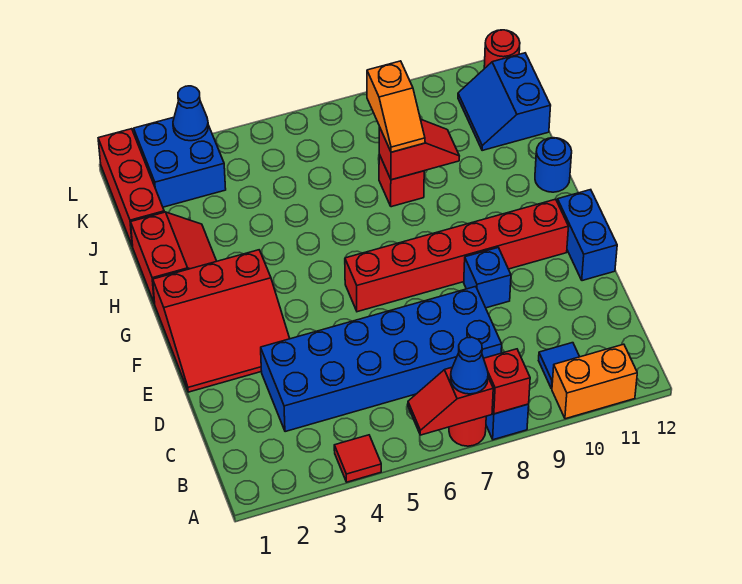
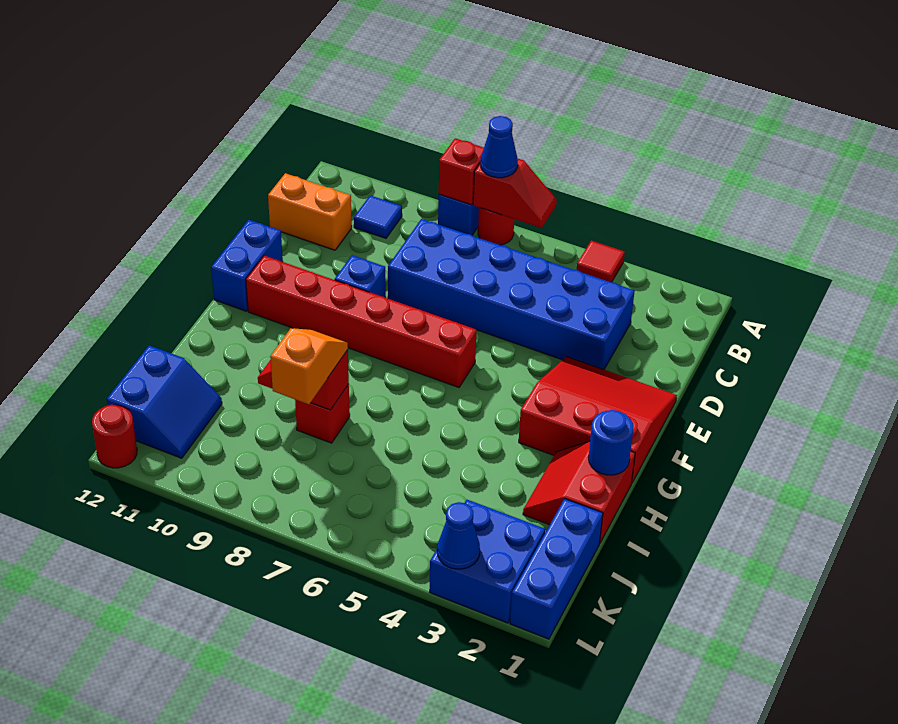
orange brick A10:A11 level 1 -> orange brick C11:C12 level 1
blue round brick H12 level 1 -> blue round brick H1 level 2
red brick J1:L1 level 1 -> blue brick J1:L1 level 1

